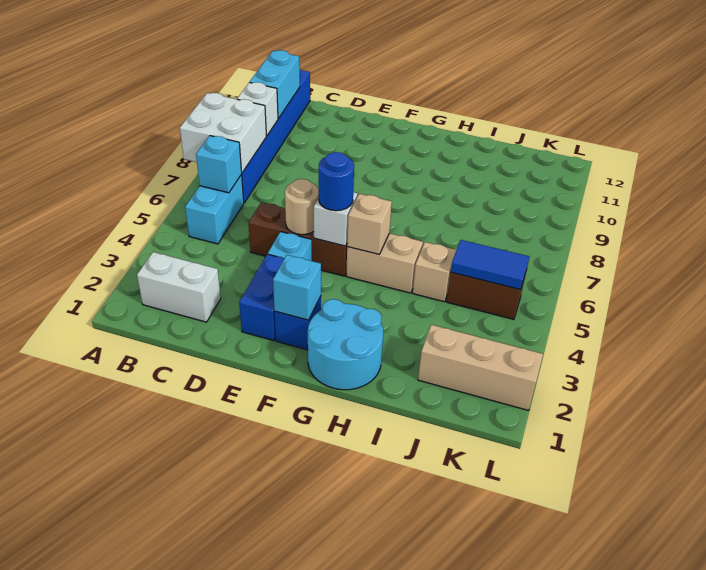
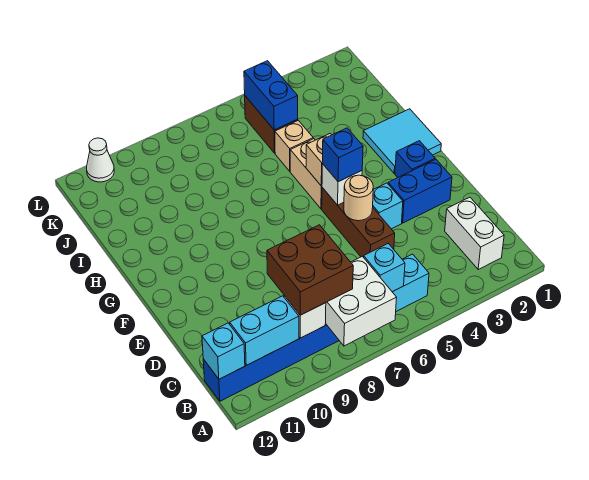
none -> brown brick B8:C9 level 3
cyan brick F2 level 2 -> cyan brick B12 level 2
blue round brick F5 level 3 -> blue brick F5 level 3
cyan round brick G1:H2 level 1 -> cyan tile G1:H2 level 1
tan brick J2:L2 level 1 -> none
blue tile J5:K5 level 2 -> blue brick J5:K5 level 2
none -> white cone L11 level 1

